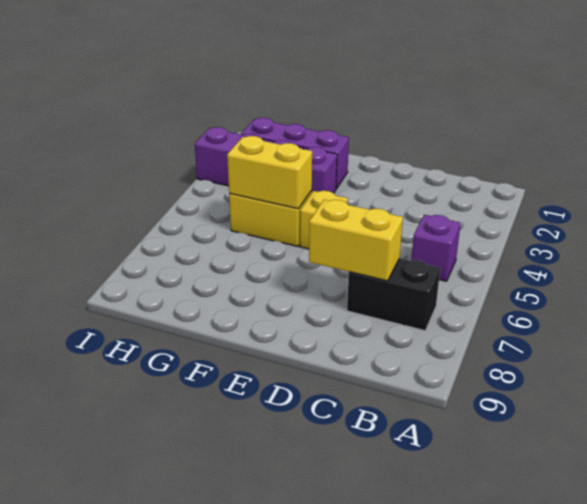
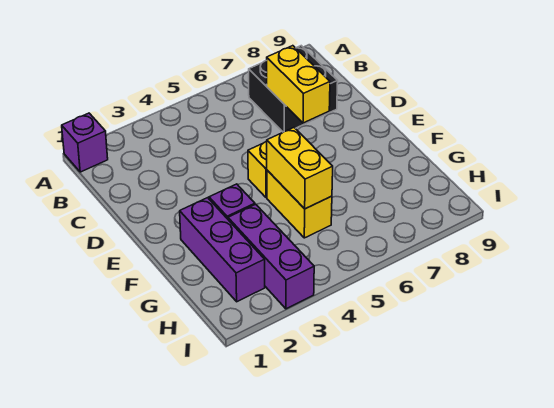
purple brick B5 level 1 -> purple brick A1 level 1
black brick B7:C7 level 1 -> black brick B7:C8 level 1

